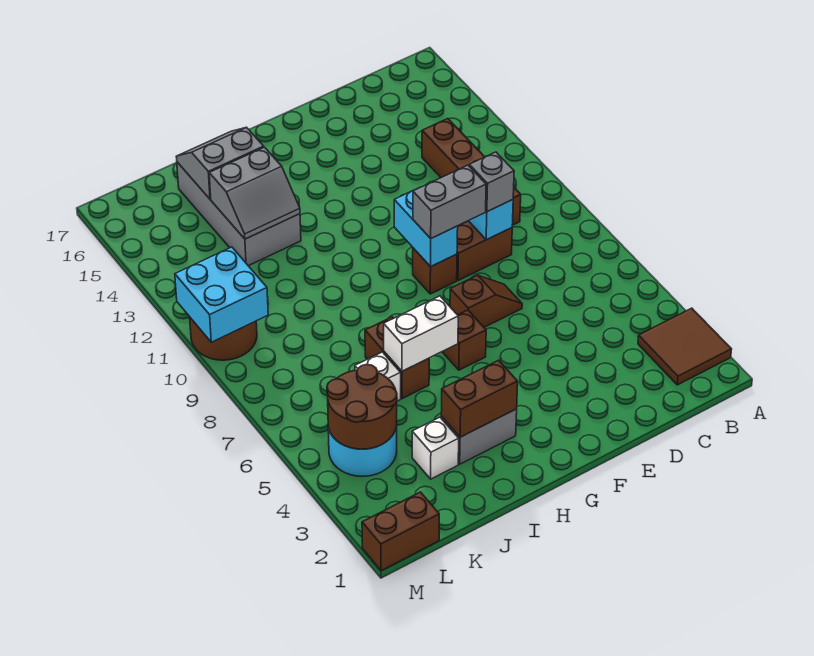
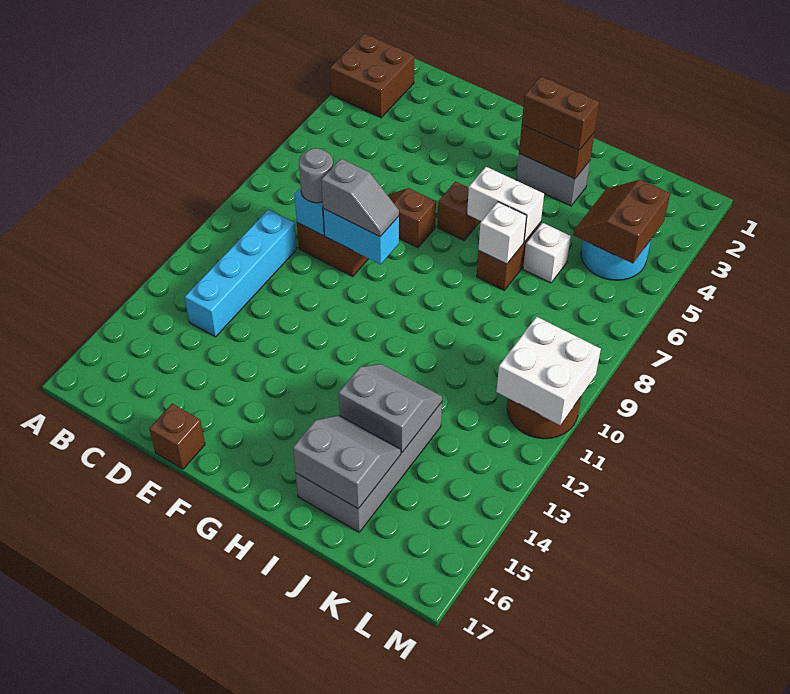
brown tile A2:B3 level 1 -> brown brick A2:B3 level 1
brown brick C10:C13 level 1 -> cyan brick C10:C13 level 1
grey brick D9 level 3 -> grey round brick D9 level 3
grey brick E9:F9 level 3 -> grey slope E9:F9 level 3 top E
brown brick F9 level 1 -> brown brick E17 level 1
cyan brick F9:F10 level 2 -> cyan brick E9:F9 level 2
grey slope I15:J16 level 2 top 15 -> grey slope I15:J16 level 2 top 16
white brick J3 level 1 -> white brick I7 level 2
brown round brick K4:L5 level 2 -> brown slope K4:L5 level 2 top L
brown brick L1:M1 level 1 -> brown brick H3:I3 level 3
cyan brick L10:M11 level 2 -> white brick L10:M11 level 2

